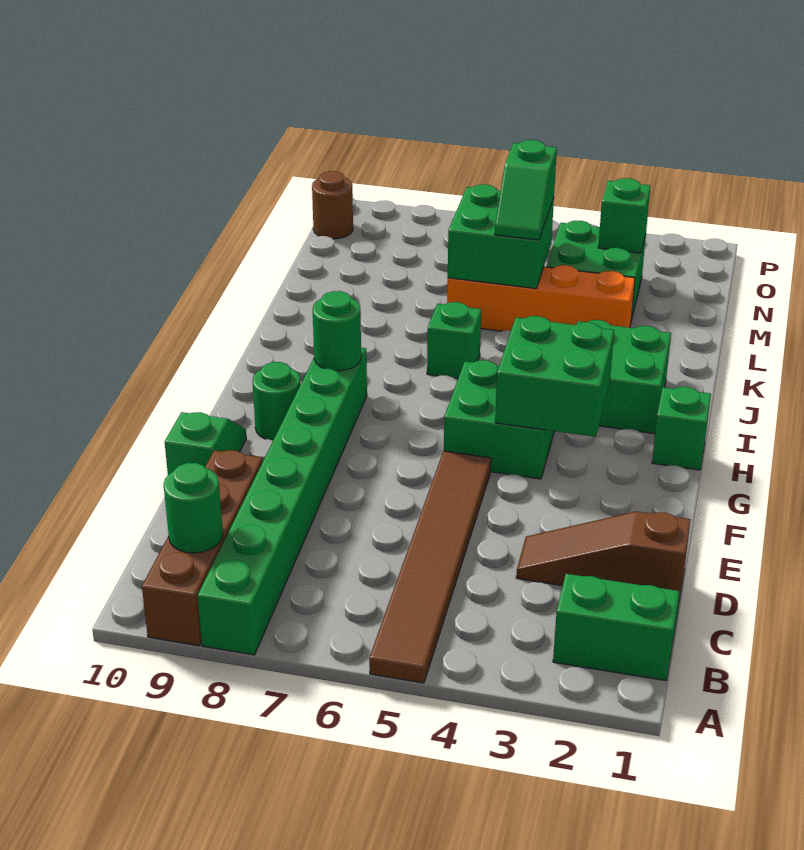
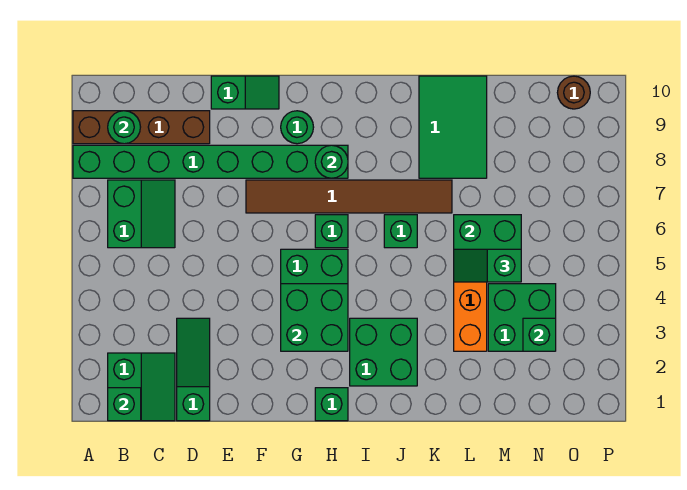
brown tile A5:F5 level 1 -> brown tile F7:K7 level 1
none -> green brick B1 level 2
none -> green slope B6:C7 level 1 top B
brown slope D1:D3 level 1 top 1 -> green slope D1:D3 level 1 top 1
none -> green brick H6 level 1
none -> green tile K8:L10 level 1

